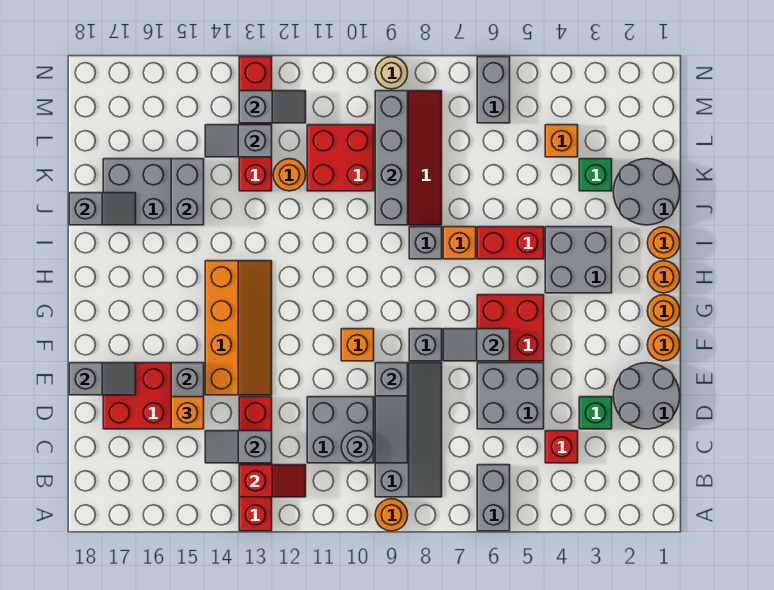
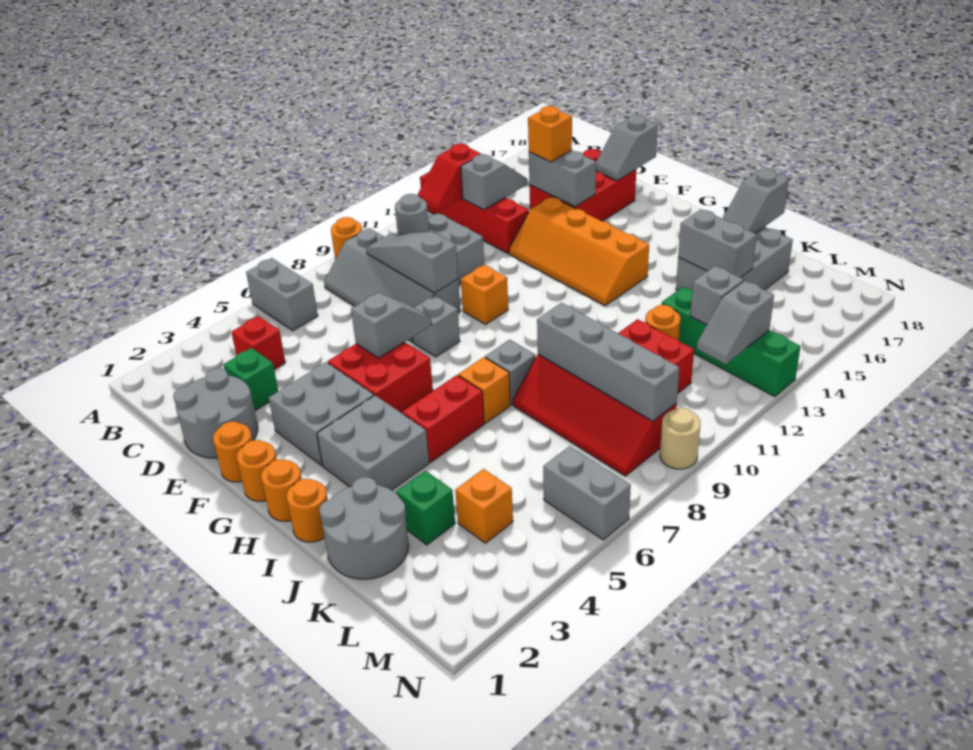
grey brick D5:E6 level 1 -> grey brick F3:G4 level 1
red brick K13:N13 level 1 -> green brick K13:N13 level 1

